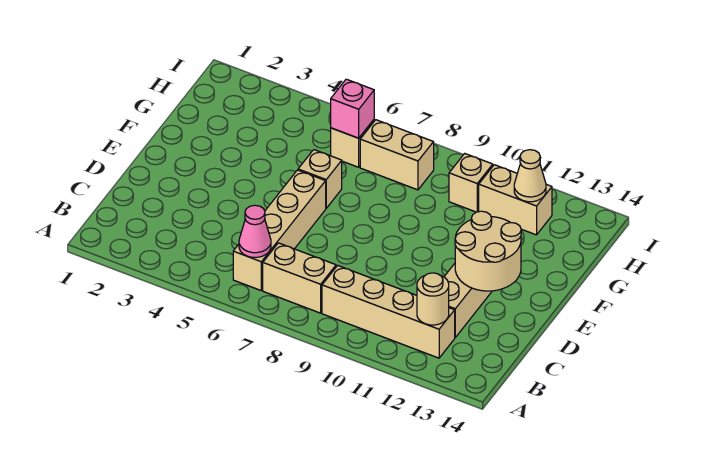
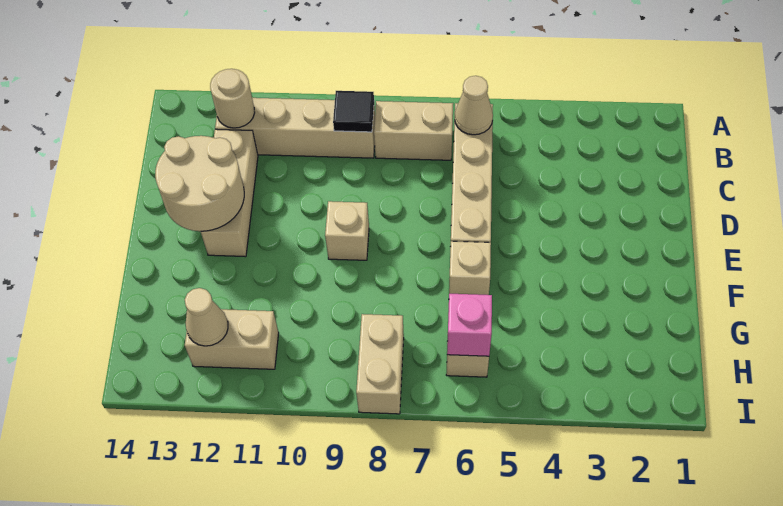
pink cone B6 level 2 -> tan cone B6 level 2
none -> black tile B9 level 2
tan brick H7:H8 level 1 -> tan brick H8:I8 level 1
tan brick H10 level 1 -> tan brick E9 level 1

